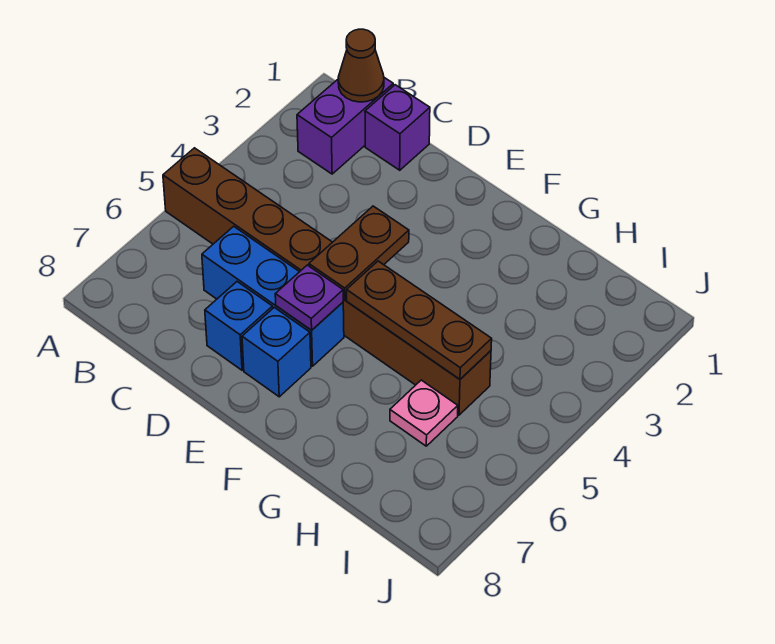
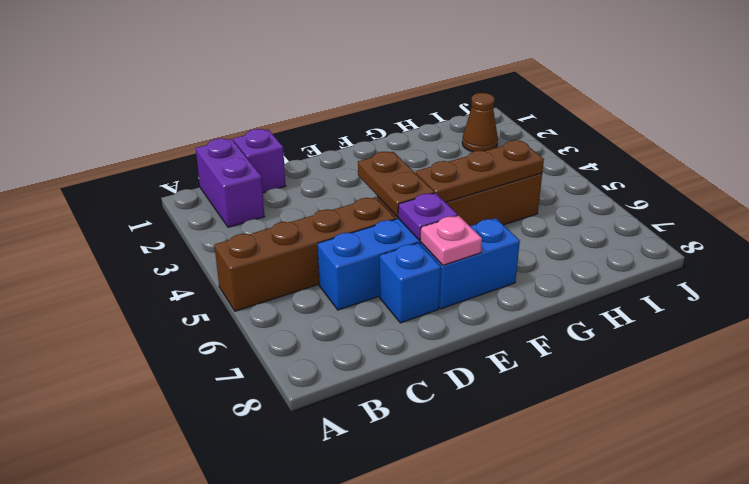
brown cone B1 level 2 -> brown cone I2 level 1
blue brick E7 level 1 -> blue brick E7:F7 level 1
pink plate H6 level 1 -> pink plate E7 level 2

